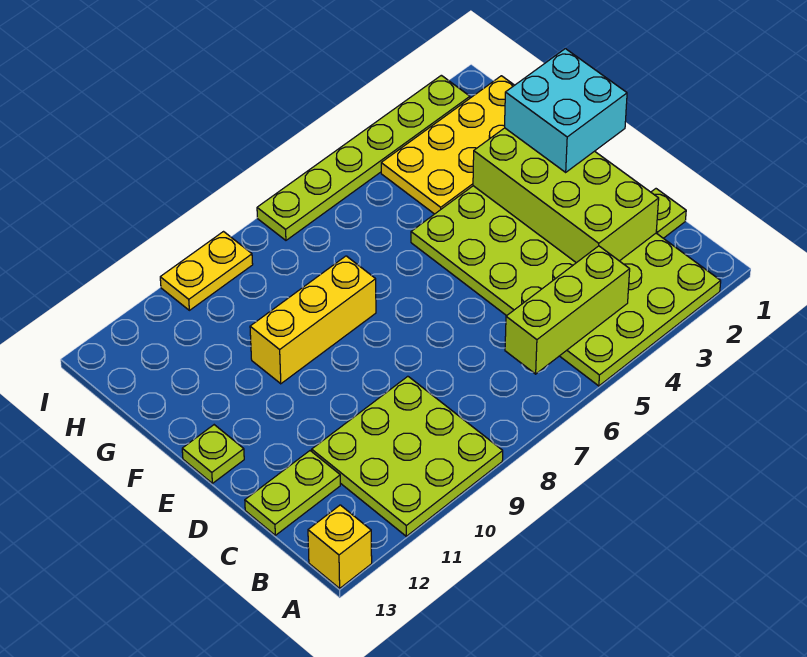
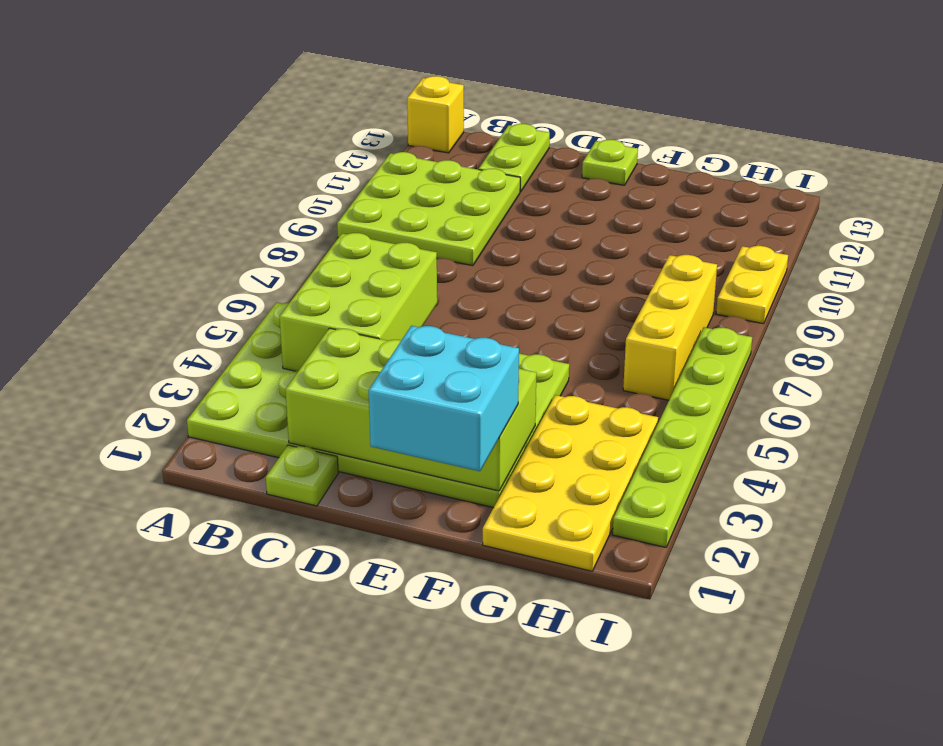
lime brick B4:B6 level 2 -> lime brick B4:C6 level 2
yellow brick F8:F10 level 1 -> yellow brick H6:H8 level 1

